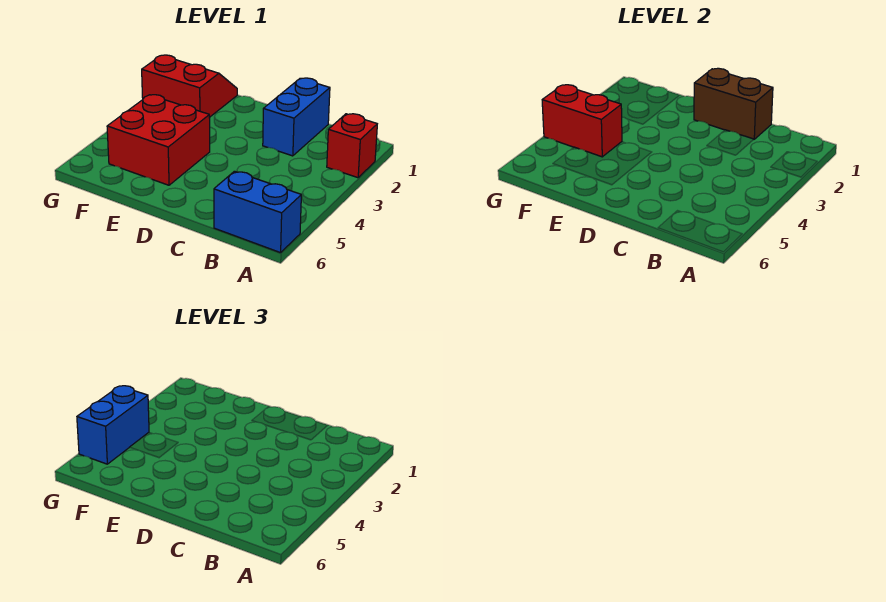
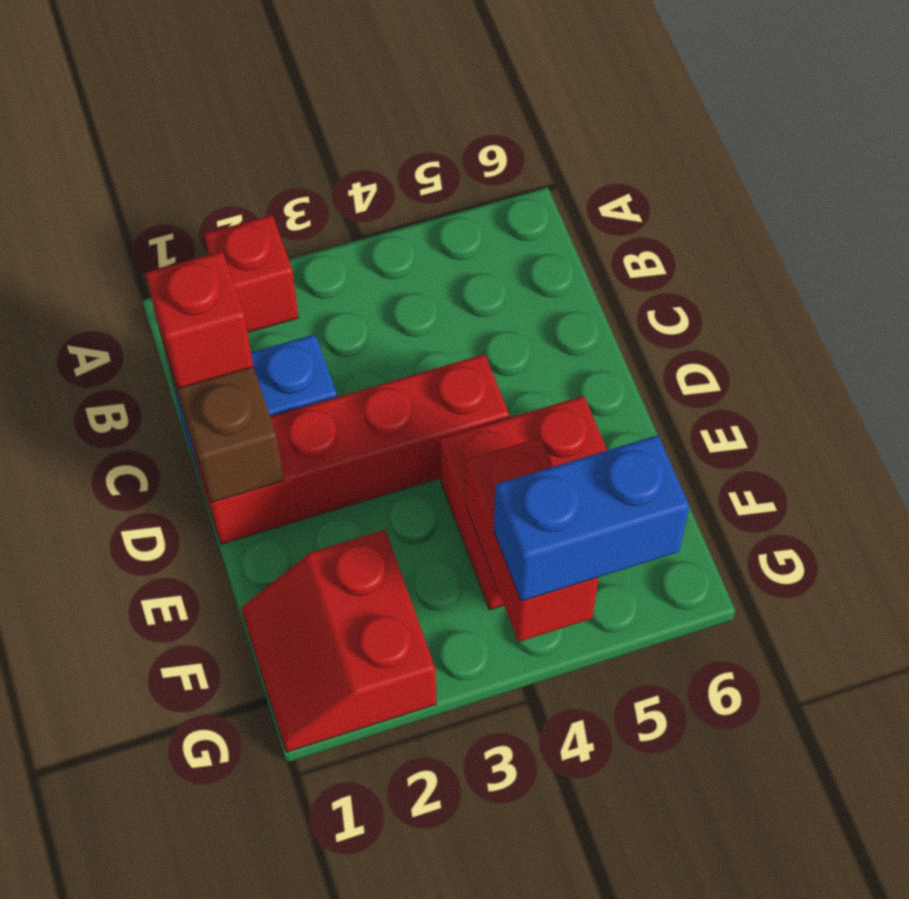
blue brick A6:B6 level 1 -> none
none -> red brick C1 level 3
none -> red brick D1:D4 level 1

